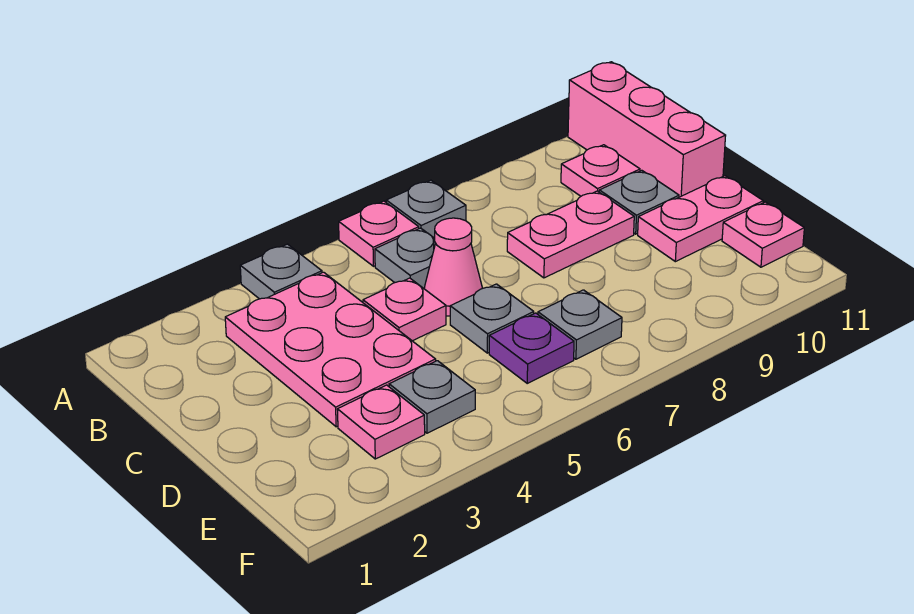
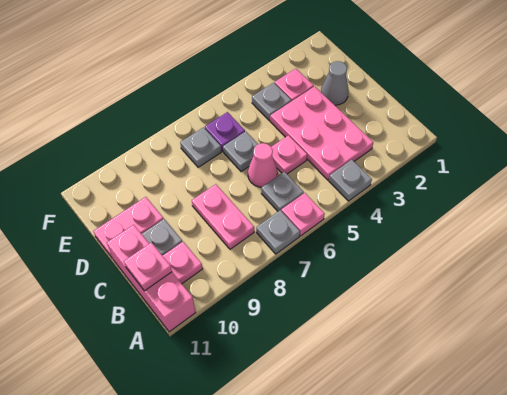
pink plate C8:C9 level 1 -> pink plate B8:C8 level 1
none -> grey cone D2 level 1
pink plate E11 level 1 -> pink plate B11 level 2

